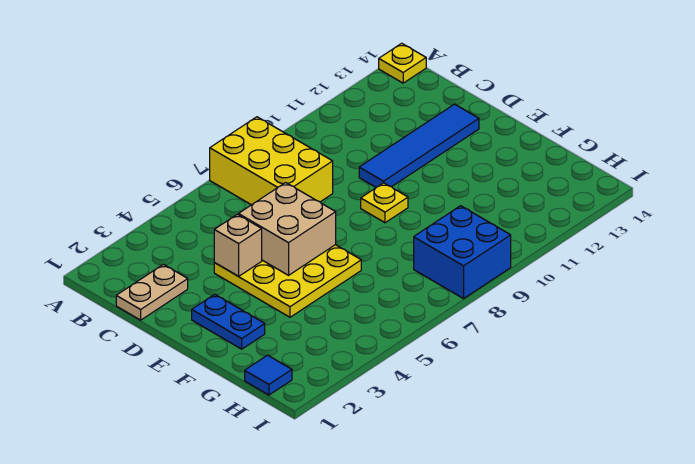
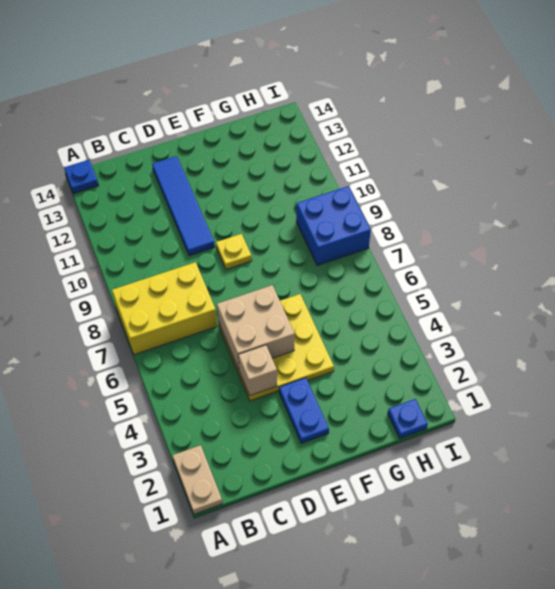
yellow plate A14 level 1 -> blue plate A14 level 1
tan plate C1:C2 level 1 -> tan plate A1:A2 level 1
blue plate E2:F2 level 1 -> blue plate E2:E3 level 1
blue tile H1 level 1 -> blue plate H1 level 1

